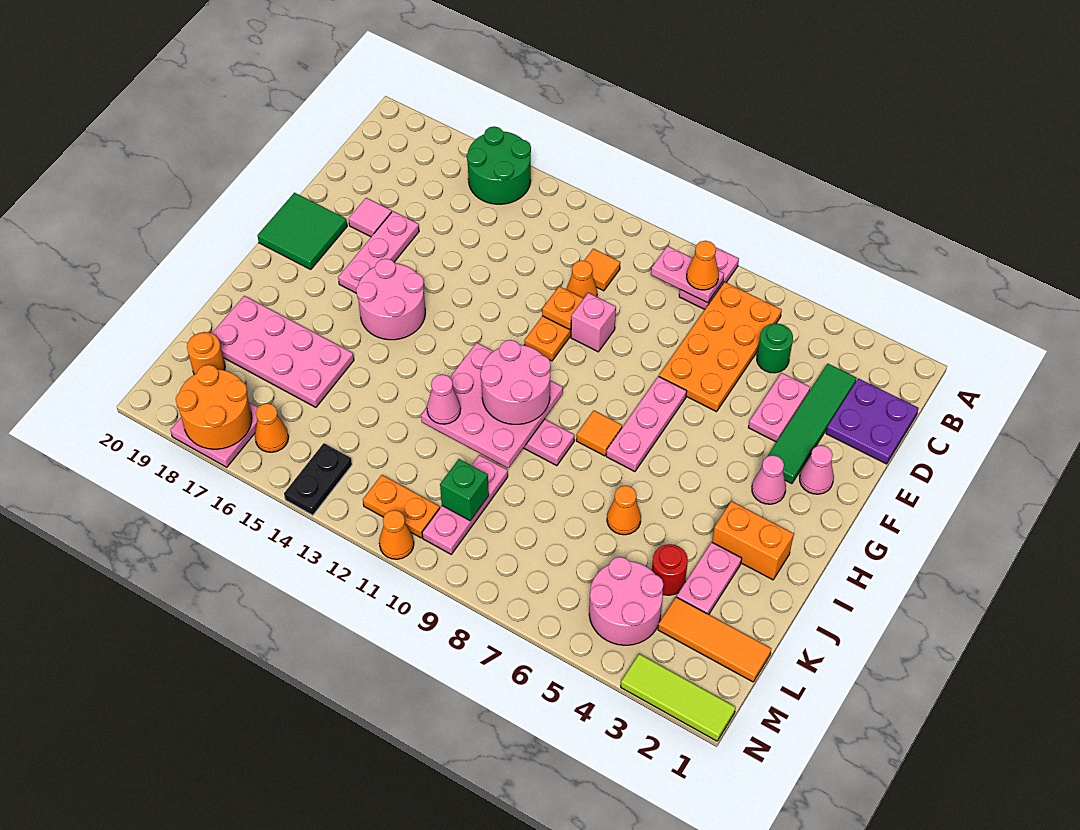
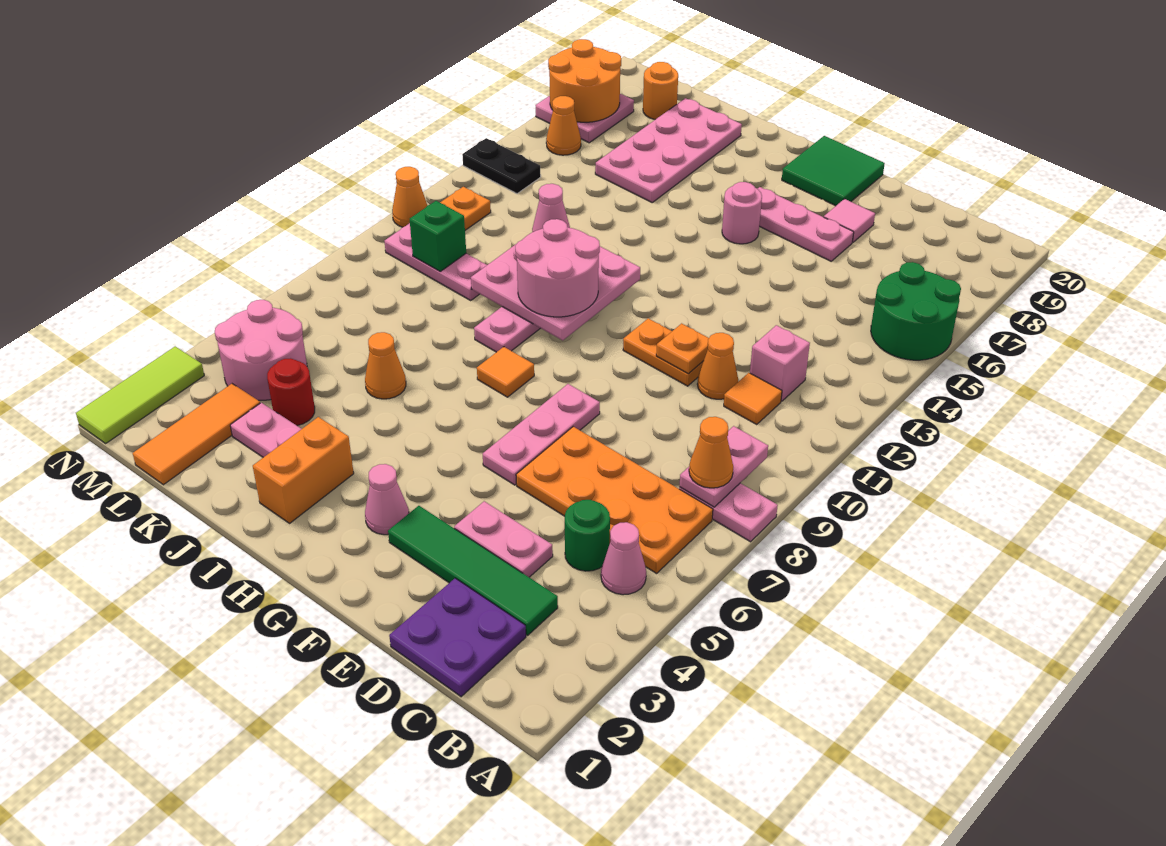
pink brick E10 level 1 -> pink brick C12 level 1
pink cone F2 level 1 -> pink cone B5 level 1
pink plate F7:H7 level 1 -> pink plate F6:F8 level 1
pink round brick G15:H16 level 1 -> pink round brick G16 level 1

